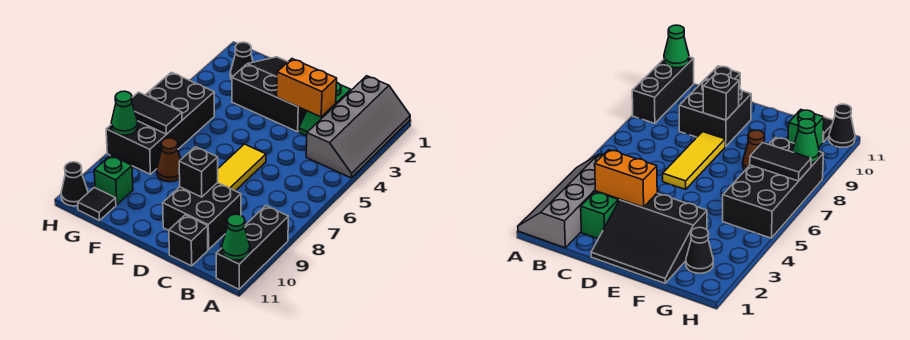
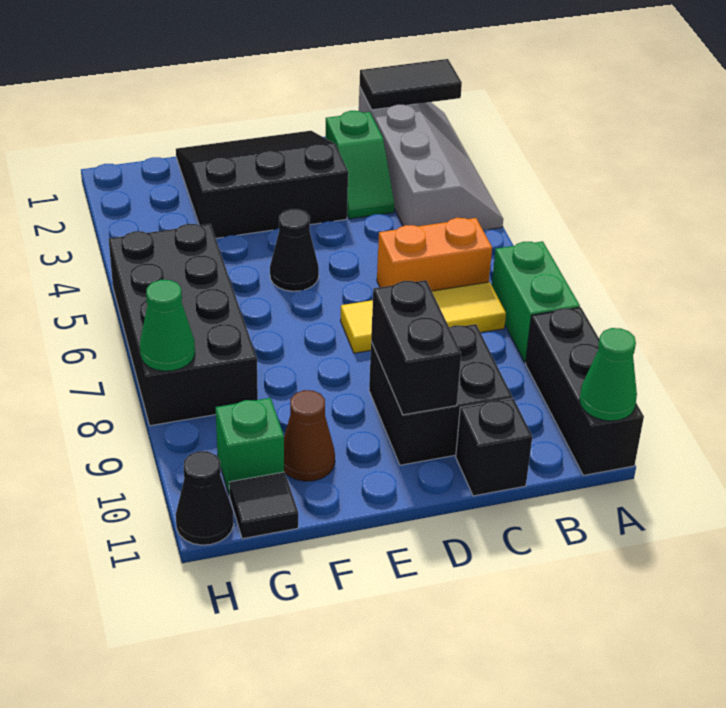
none -> green brick A7:A8 level 1
orange brick C3:D3 level 2 -> orange brick B6:C6 level 1
yellow tile D6:D8 level 1 -> yellow tile B7:D7 level 1
black brick D9 level 2 -> black brick D9:D10 level 2
brown cone F8 level 1 -> brown cone F10 level 1
black cone G2 level 1 -> black cone E5 level 1
black tile G7:H7 level 2 -> black tile A1:B1 level 2

